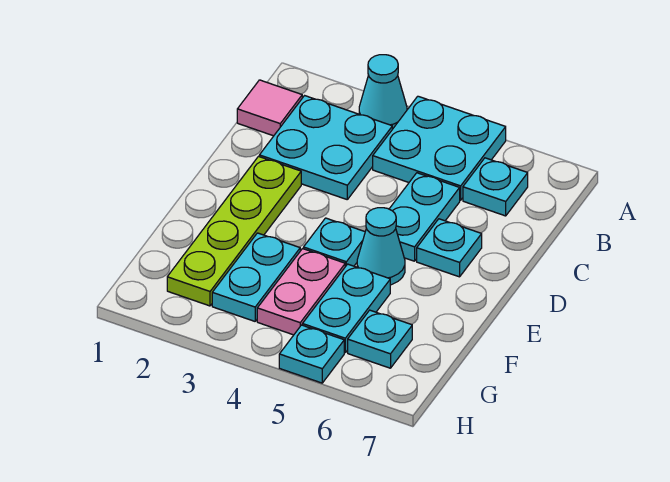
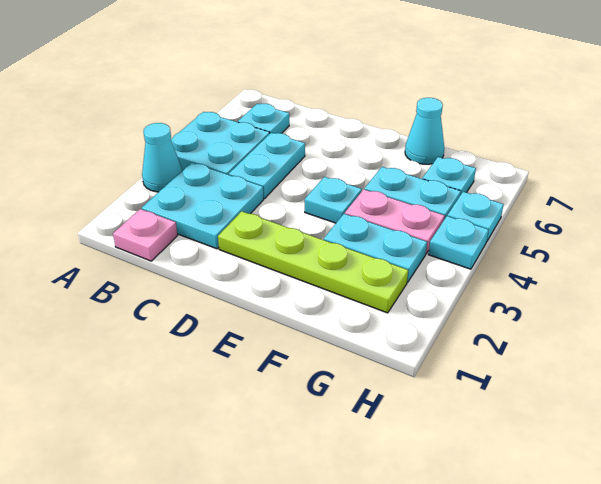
pink tile B1 level 1 -> pink plate B1 level 1
cyan plate C5:D5 level 1 -> cyan plate C4:C5 level 1
cyan plate D6 level 1 -> cyan plate H4 level 1
cyan cone E5 level 1 -> cyan cone F7 level 1

